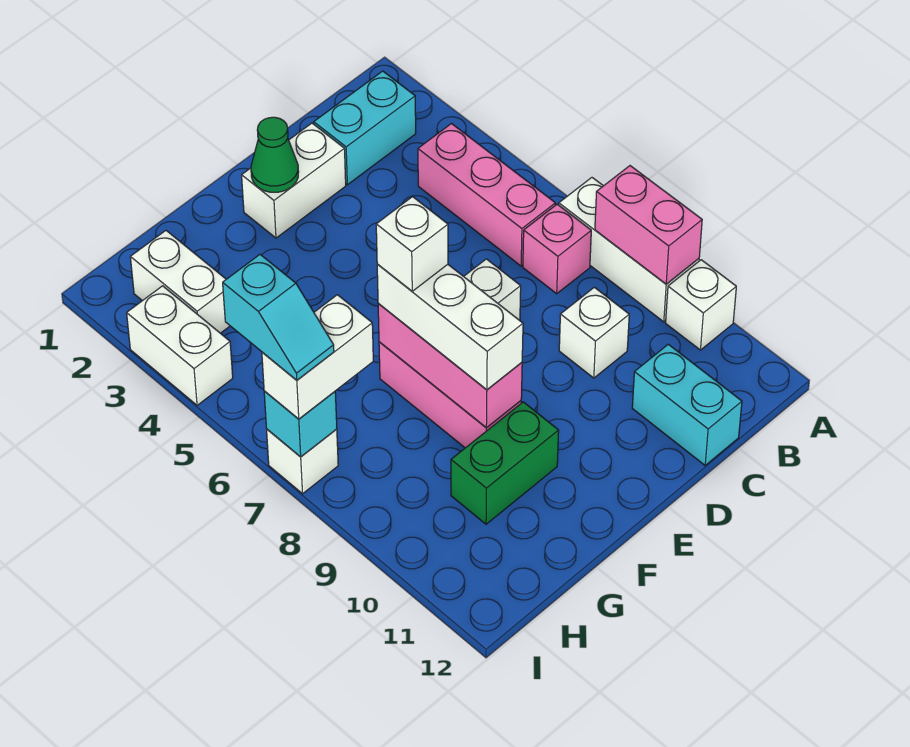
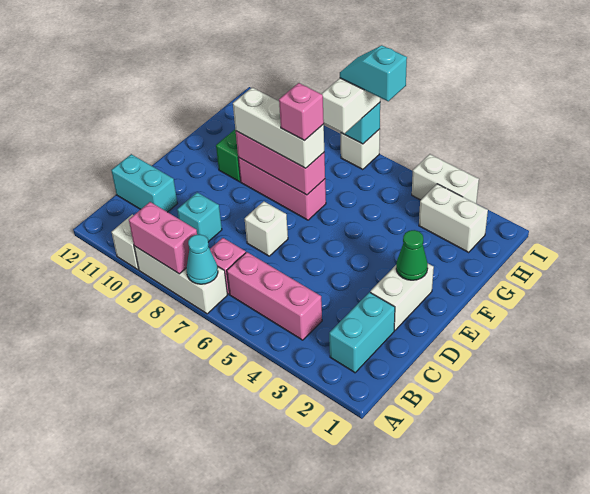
none -> cyan cone A7 level 2
white brick C9 level 1 -> cyan brick C9 level 1
white brick F7 level 4 -> pink brick F7 level 4

